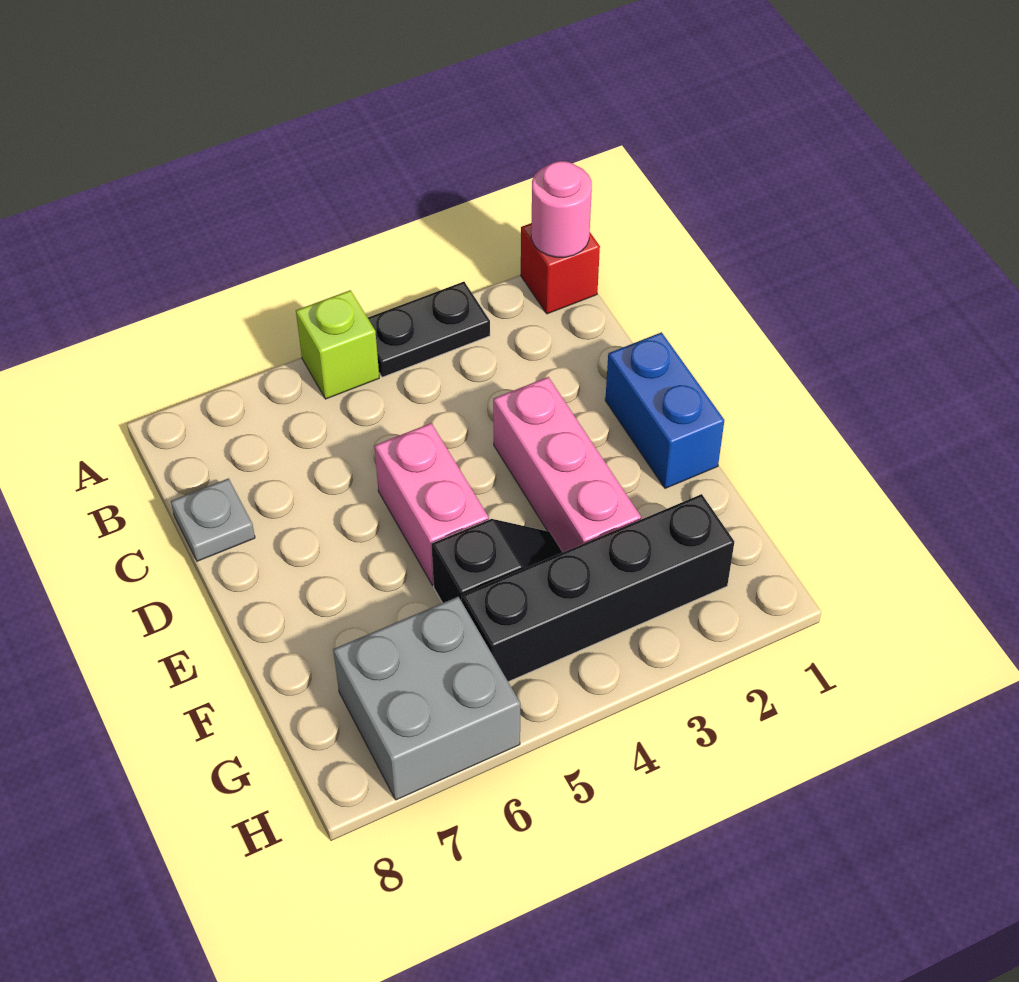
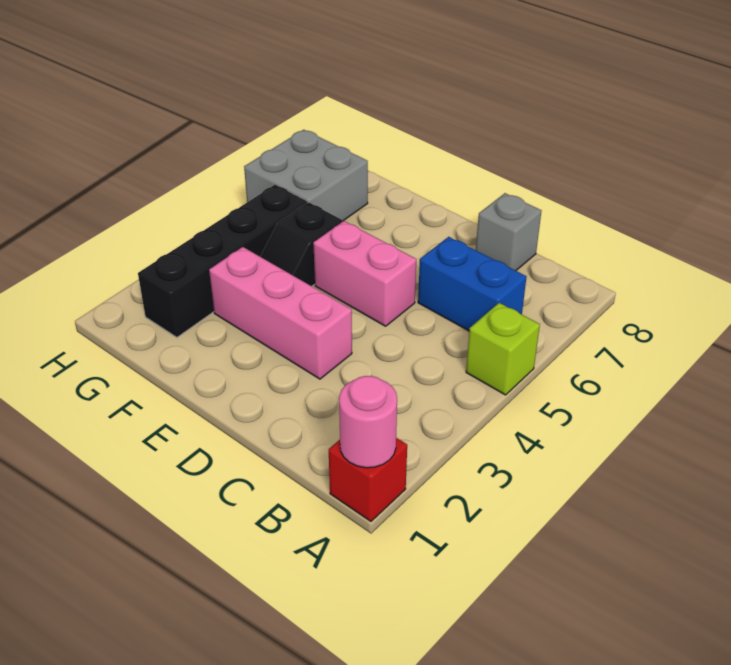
black plate A3:A4 level 1 -> none
grey plate C8 level 1 -> grey brick C8 level 1
blue brick D1:E1 level 1 -> blue brick B6:C6 level 1

